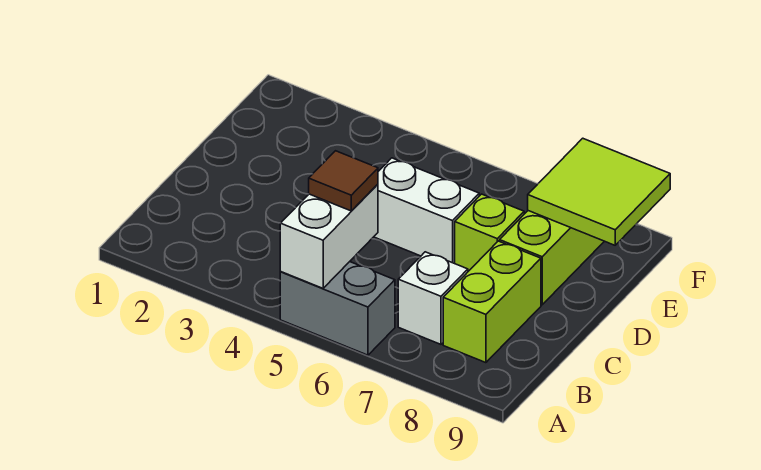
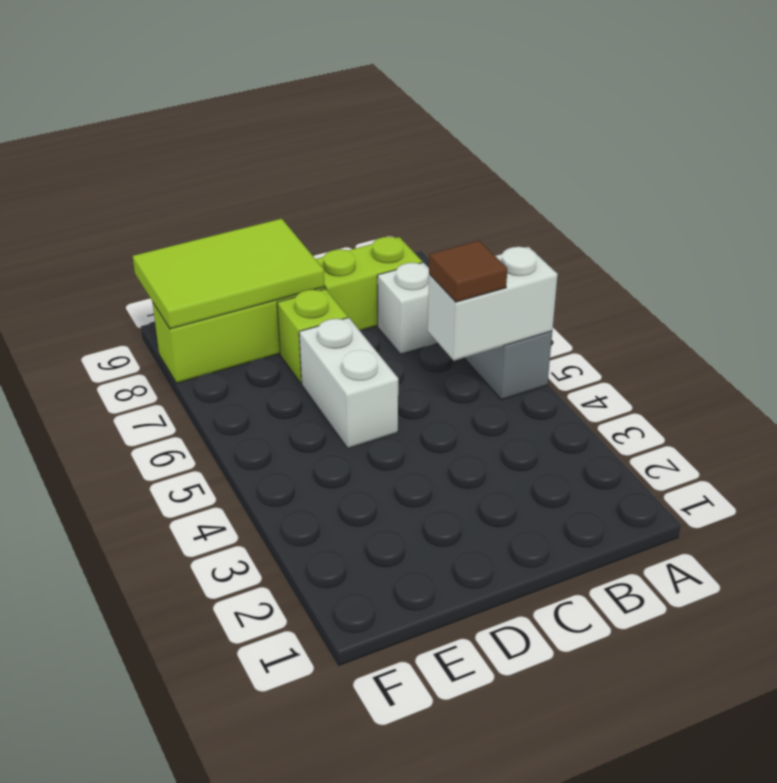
lime tile E8:F9 level 2 -> lime tile D8:F9 level 2

